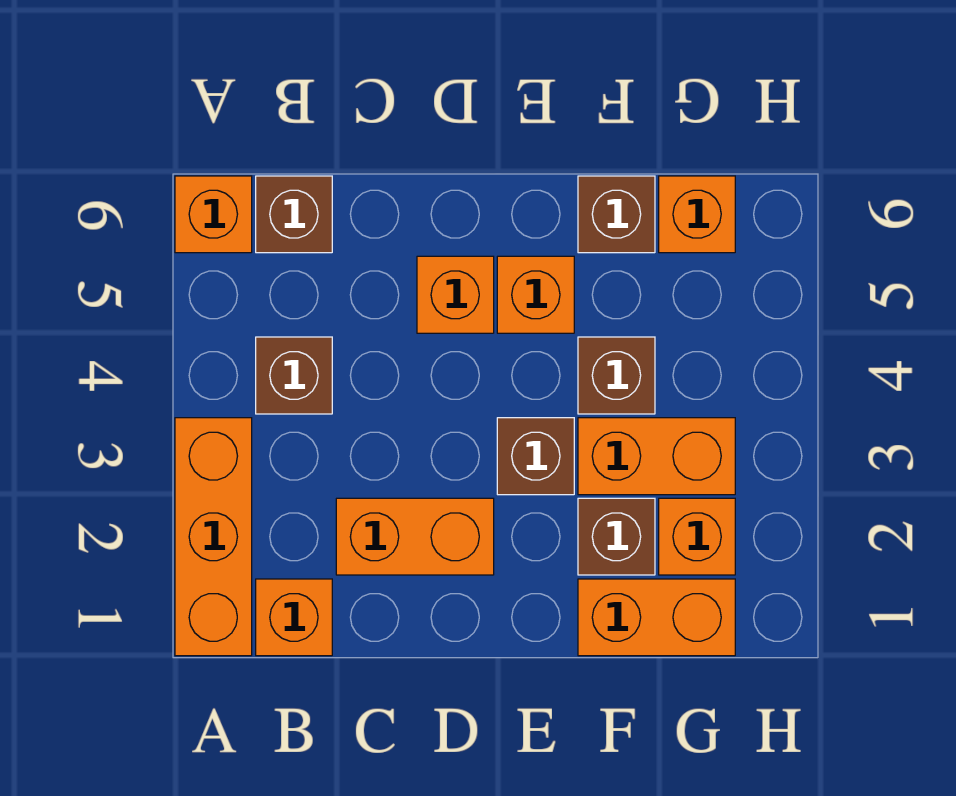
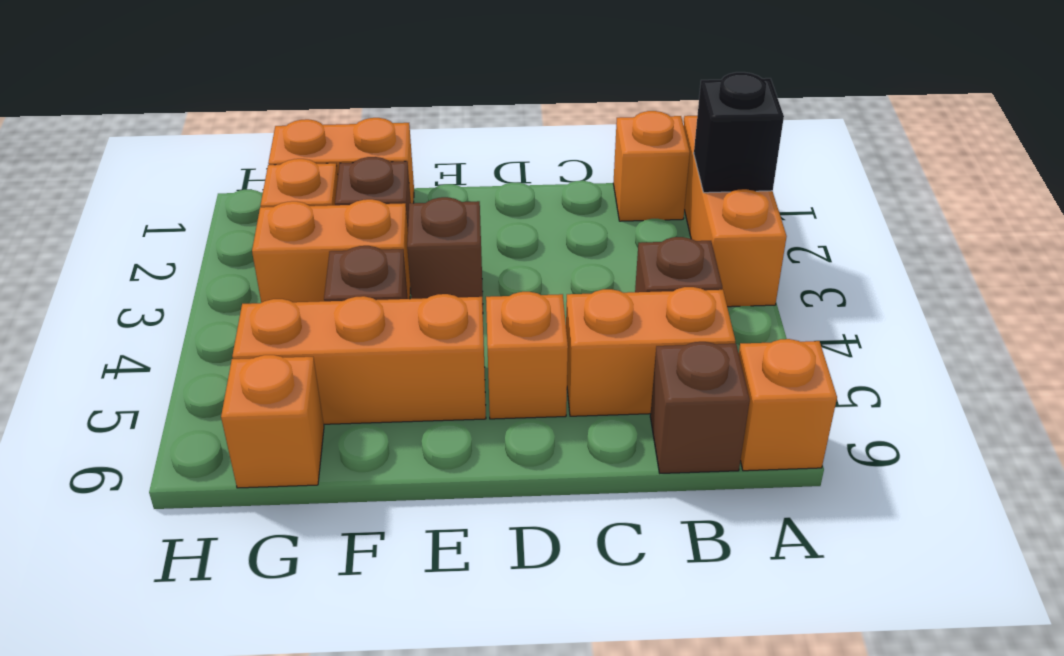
none -> black brick A2 level 2
orange brick C2:D2 level 1 -> orange brick B5:C5 level 1
orange brick E5 level 1 -> orange brick E5:G5 level 1
brown brick F6 level 1 -> none

